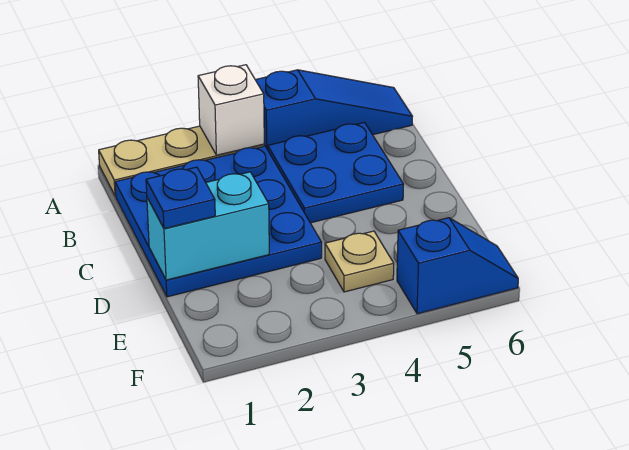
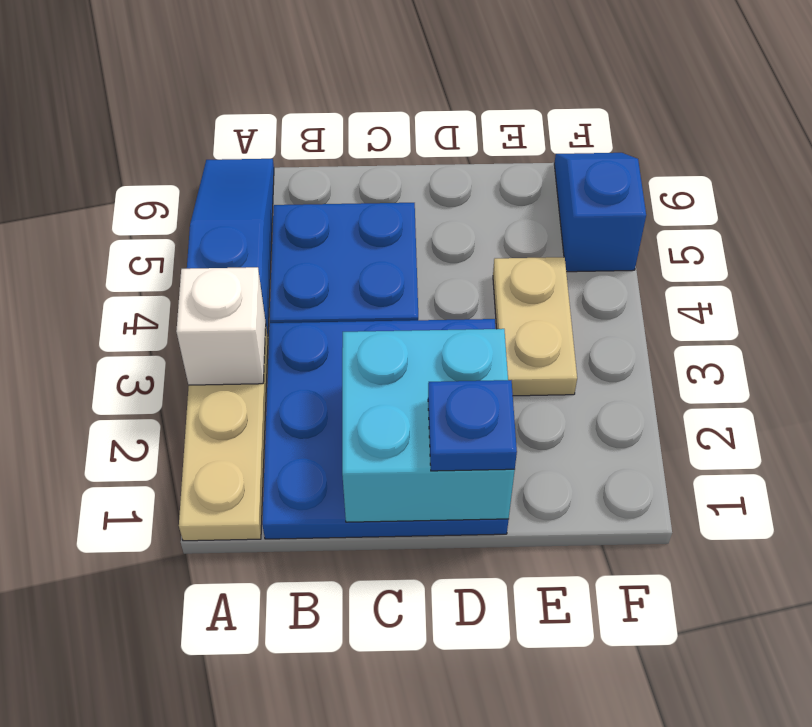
cyan brick D1:D2 level 2 -> cyan brick C1:D2 level 2
tan plate E4 level 1 -> tan plate E3:E4 level 1

